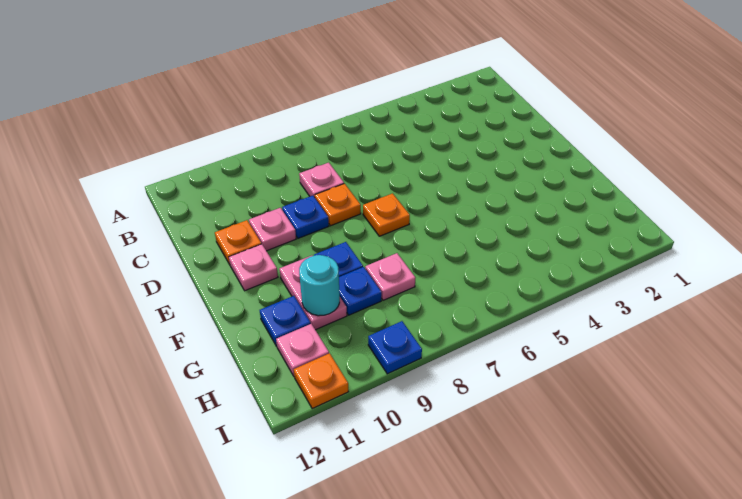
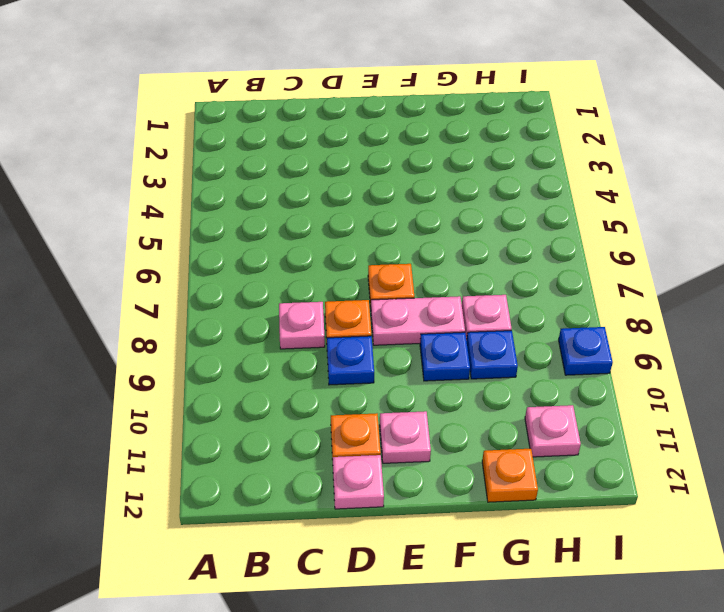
pink plate D10 level 1 -> pink plate D12 level 1
pink plate F10:G10 level 1 -> pink plate E8:F8 level 1
cyan round brick G10 level 2 -> none
blue plate G11 level 1 -> none
orange plate I11 level 1 -> orange plate G12 level 1

